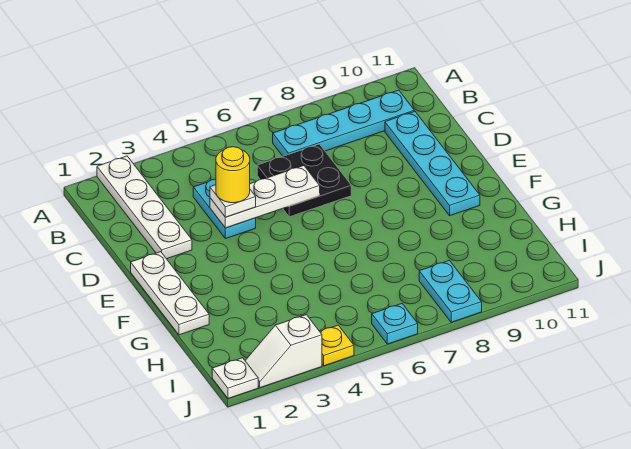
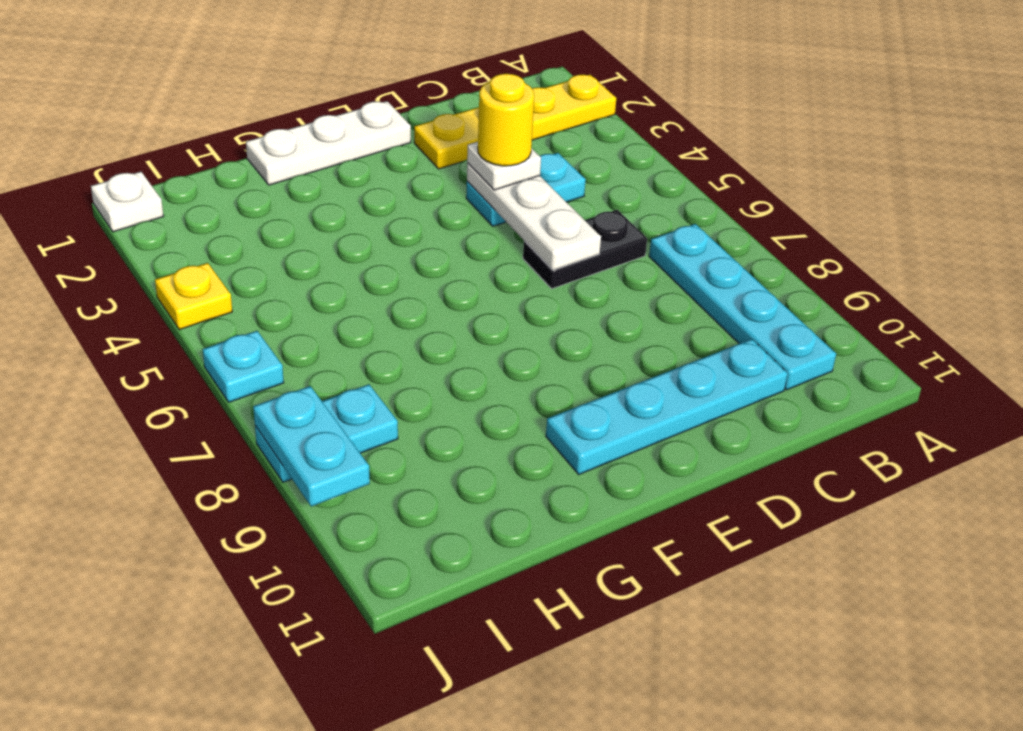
white plate A2:D2 level 1 -> yellow plate A2:D2 level 1
black plate C6:D7 level 1 -> black plate C6:D6 level 1
white slope J2:J3 level 1 top 3 -> none
none -> cyan plate J8:J9 level 2

